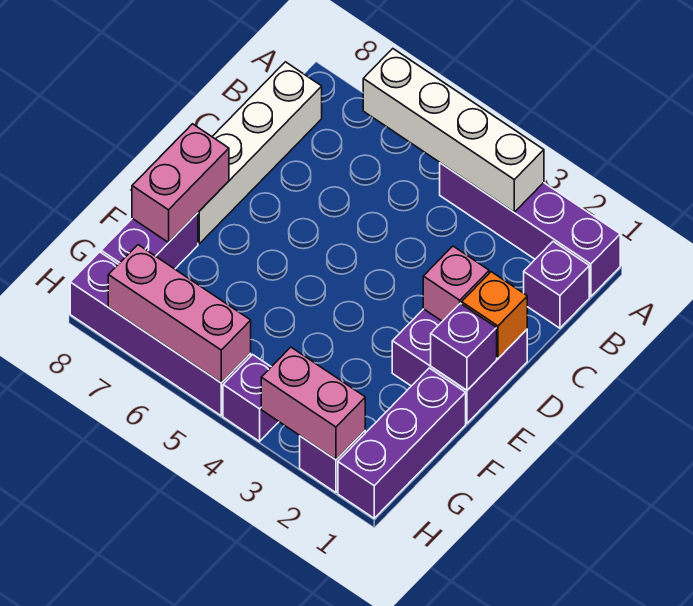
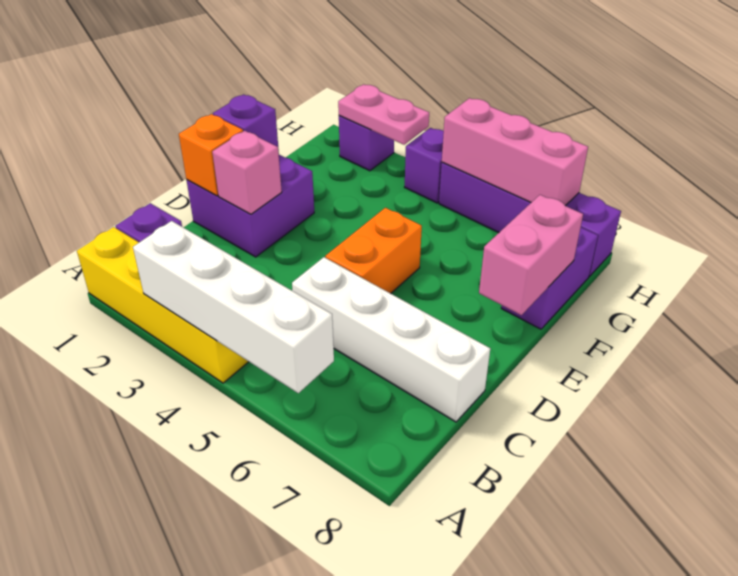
purple brick A1:A4 level 1 -> yellow brick A1:A4 level 1
white brick B8:E8 level 1 -> white brick C5:C8 level 1
none -> orange brick D5:E5 level 1
purple brick F1:H1 level 1 -> none
pink brick H2:H3 level 2 -> pink plate H2:H3 level 2

